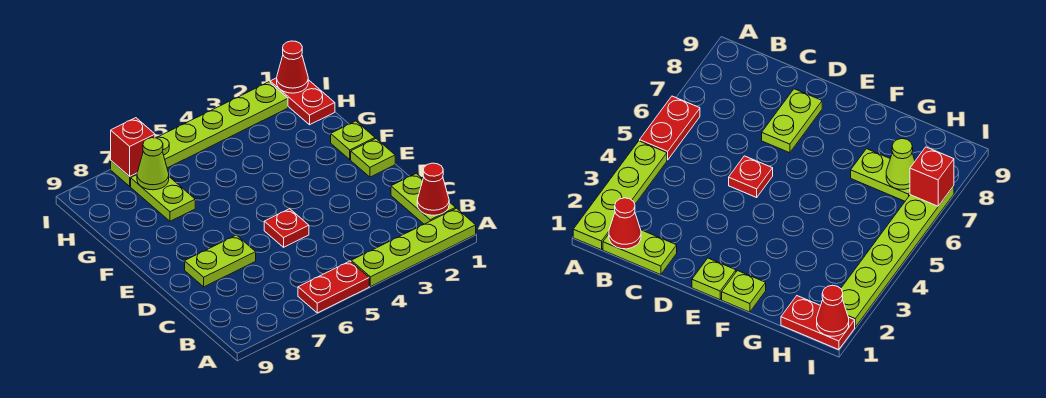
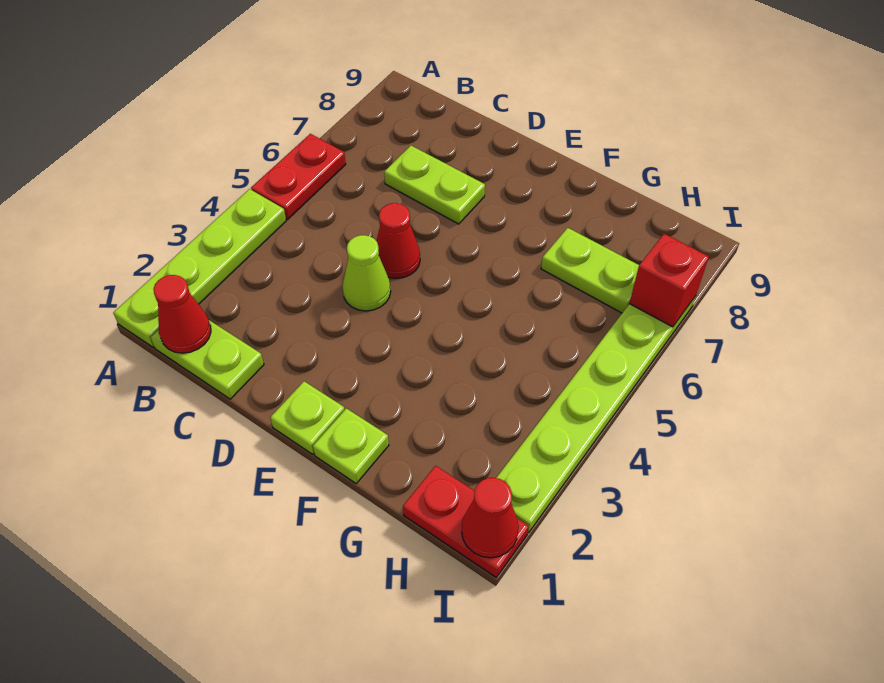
red plate D5 level 1 -> red cone D5 level 1
lime plate D7:D8 level 1 -> lime plate C7:D7 level 1
lime cone H7 level 2 -> lime cone D4 level 1

